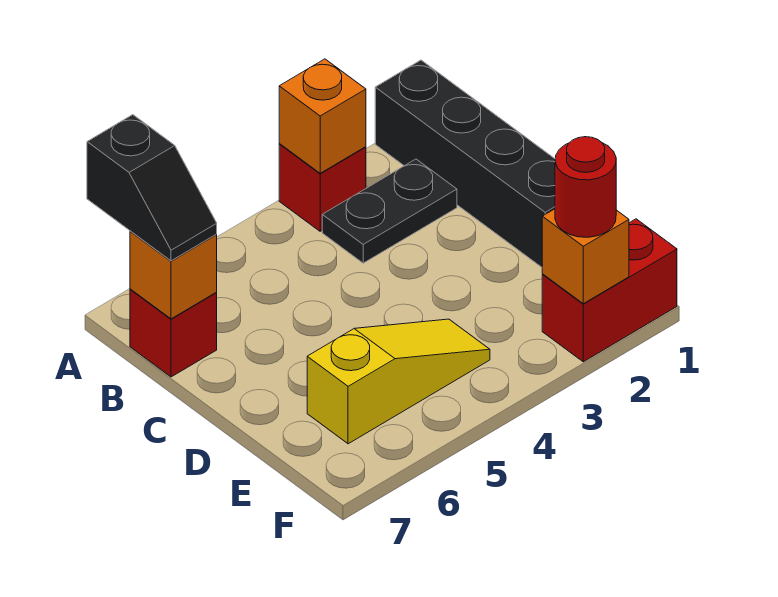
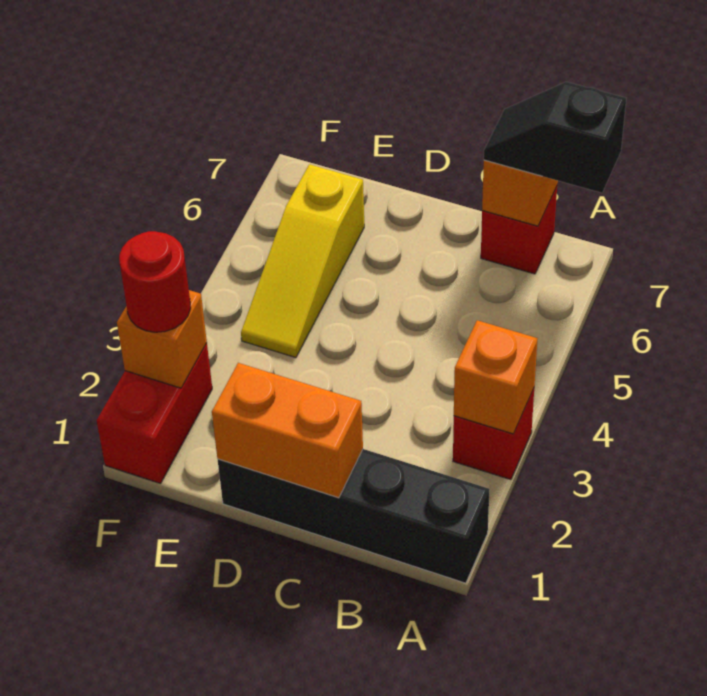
black plate B2:B3 level 1 -> none
none -> orange brick C1:D1 level 2

